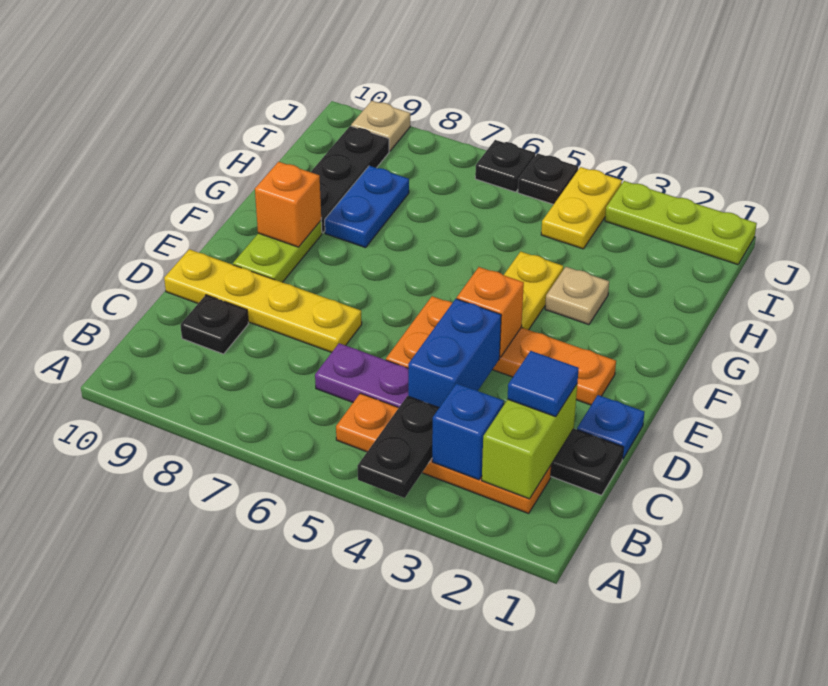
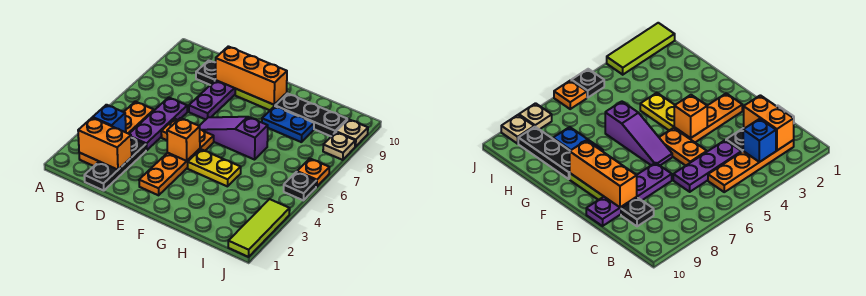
black plate A4:B4 level 2 -> none
lime brick B2:C2 level 2 -> orange brick B2:C2 level 2
blue tile C2 level 3 -> none
blue brick C4:D4 level 2 -> none
blue plate D1 level 1 -> none
yellow plate D7:D10 level 1 -> purple plate D7:D10 level 1
none -> purple slope E6:G6 level 1 top G
orange brick F9 level 2 -> orange brick D9:F9 level 2
tan plate G3 level 1 -> tan plate J8 level 1
yellow plate I4:J4 level 1 -> none
lime plate J1:J3 level 1 -> lime tile J1:J3 level 1
black plate J6 level 1 -> orange plate J6 level 1

